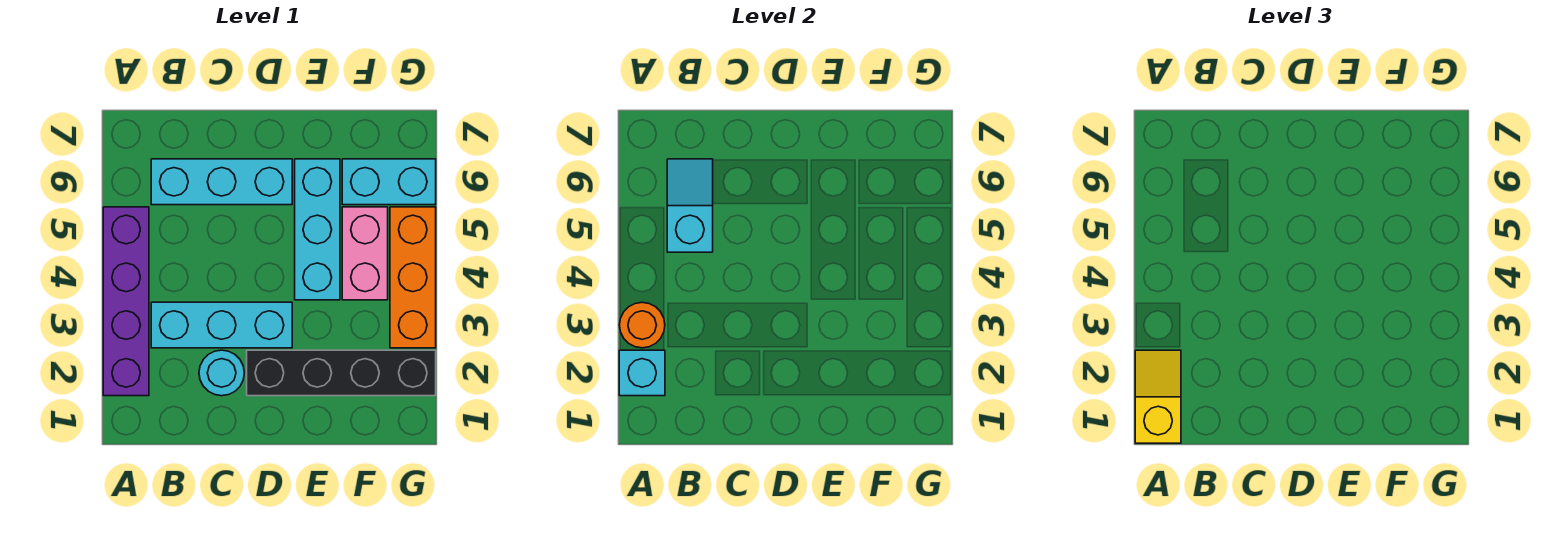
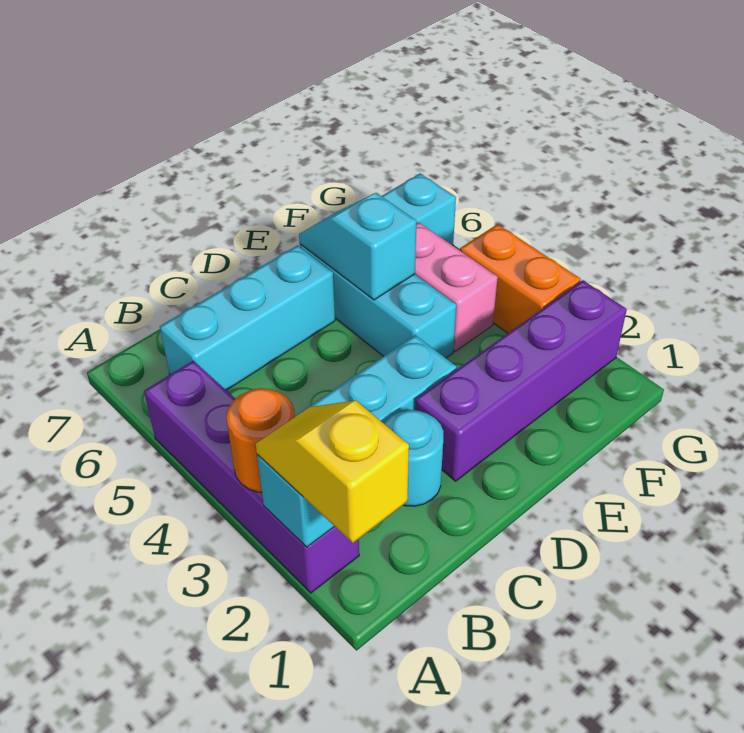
cyan slope B5:B6 level 2 top 5 -> cyan slope E5:E6 level 2 top 5
black brick D2:G2 level 1 -> purple brick D2:G2 level 1
orange brick G3:G5 level 1 -> orange brick G3:G4 level 1

